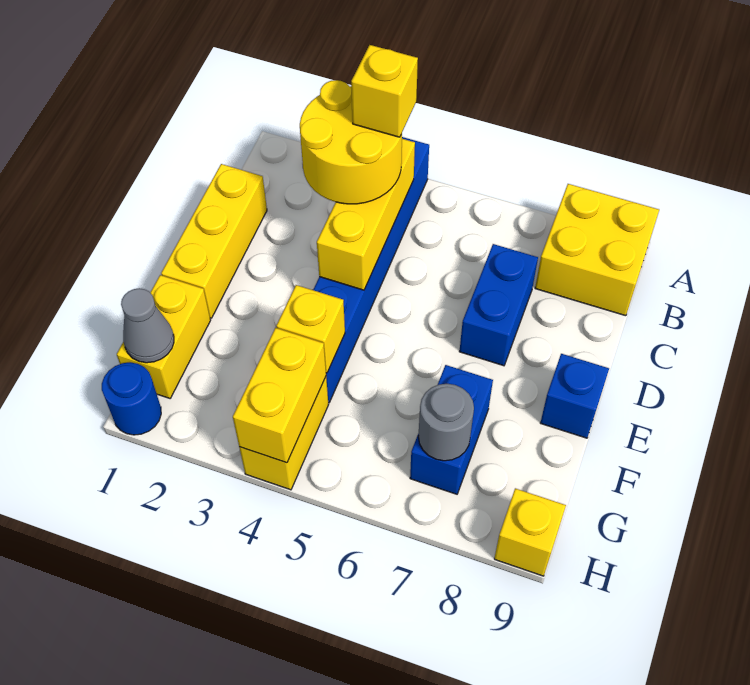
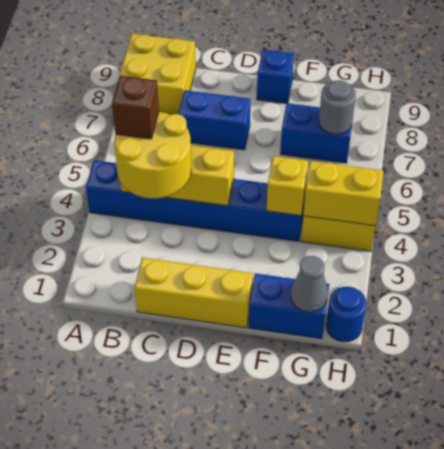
yellow brick B4 level 4 -> brown brick B4 level 4
yellow brick F1:G1 level 1 -> blue brick F1:G1 level 1
yellow brick H9 level 1 -> none

